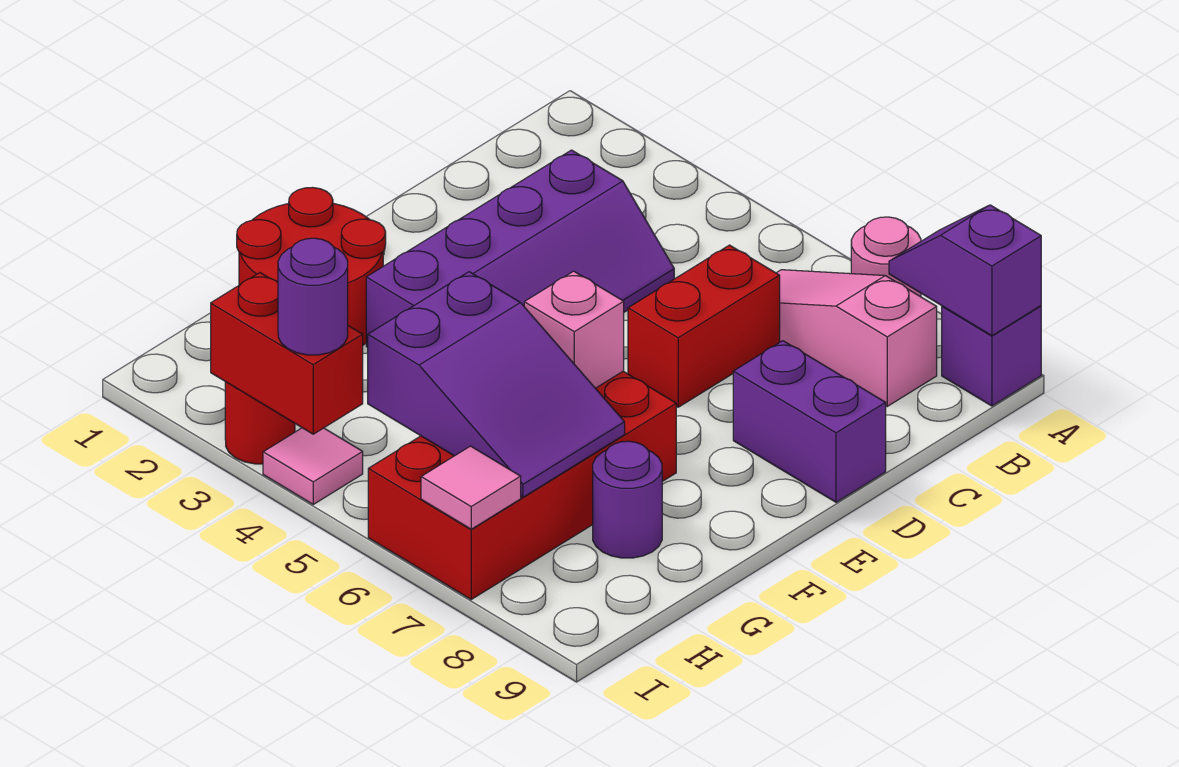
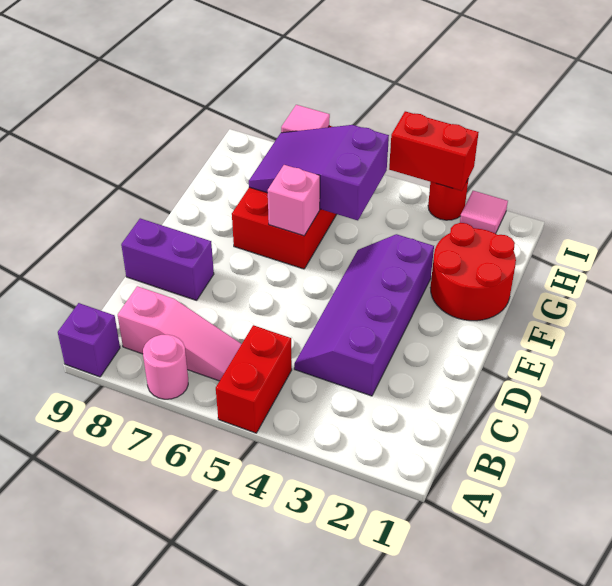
purple slope A8:A9 level 2 top 9 -> none
red brick C6:D6 level 1 -> red brick A5:B5 level 1
purple round brick G8 level 1 -> none
pink tile I4 level 1 -> pink tile I2 level 1
purple round brick I4 level 3 -> none

